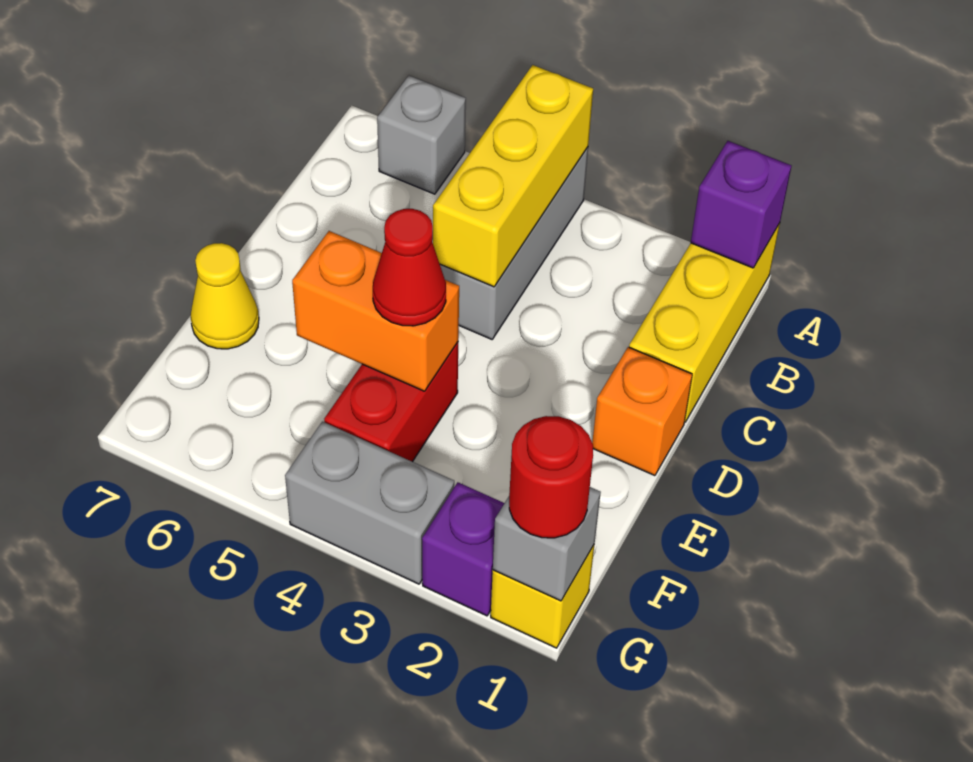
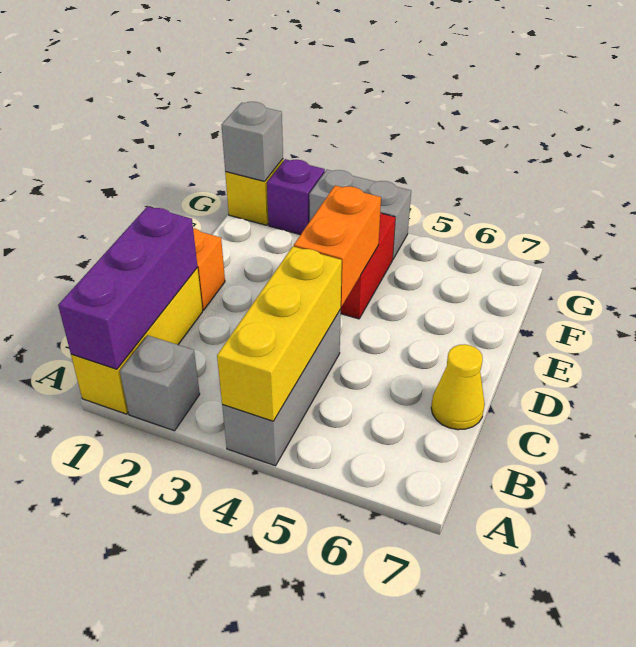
purple brick A1 level 2 -> purple brick A1:C1 level 2
grey brick A6 level 1 -> grey brick A2 level 1
orange brick E4:E5 level 2 -> orange brick D4:E4 level 2
red cone E4 level 3 -> none
yellow cone E7 level 1 -> yellow cone C7 level 1
red round brick G1 level 3 -> none

